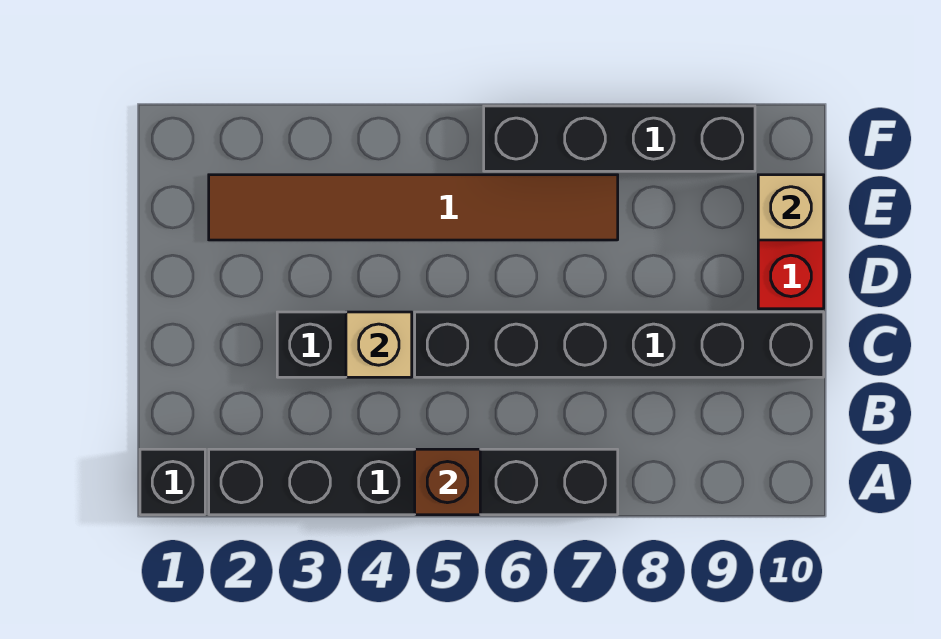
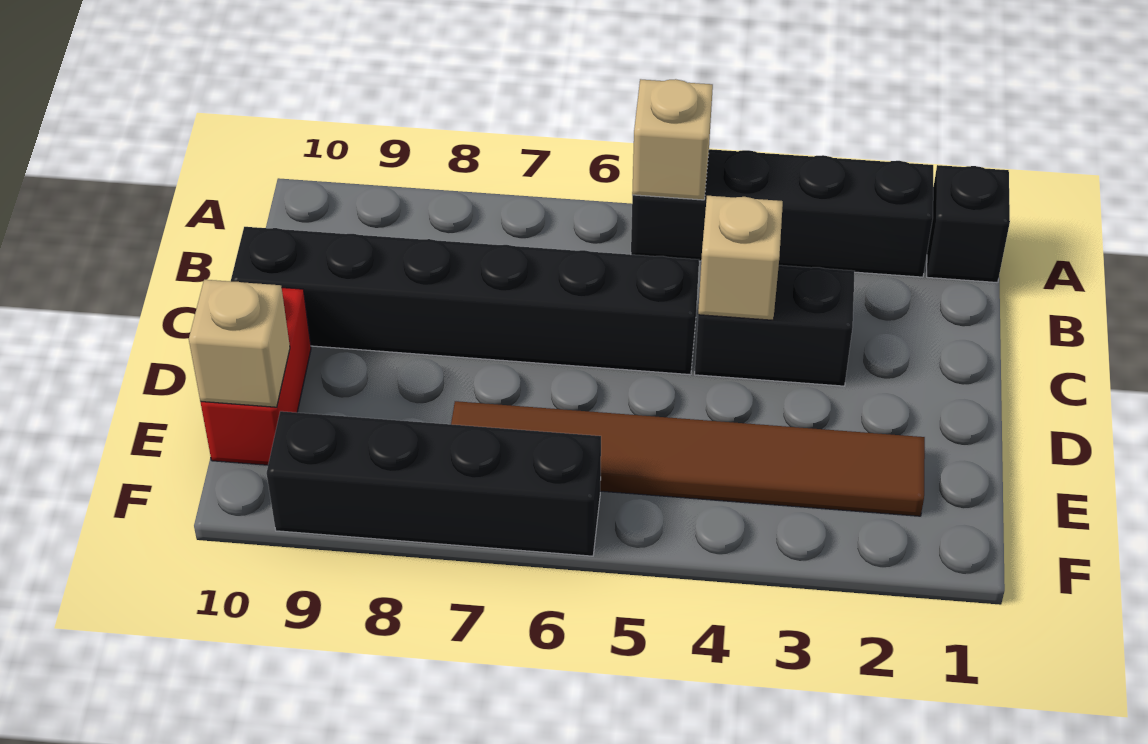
black brick A2:A7 level 1 -> black brick A2:A5 level 1
brown brick A5 level 2 -> tan brick A5 level 2

